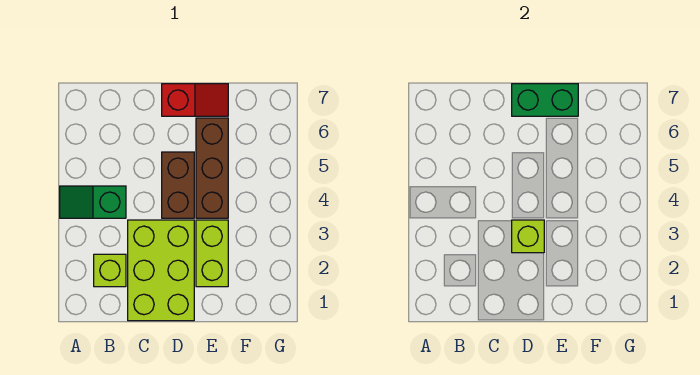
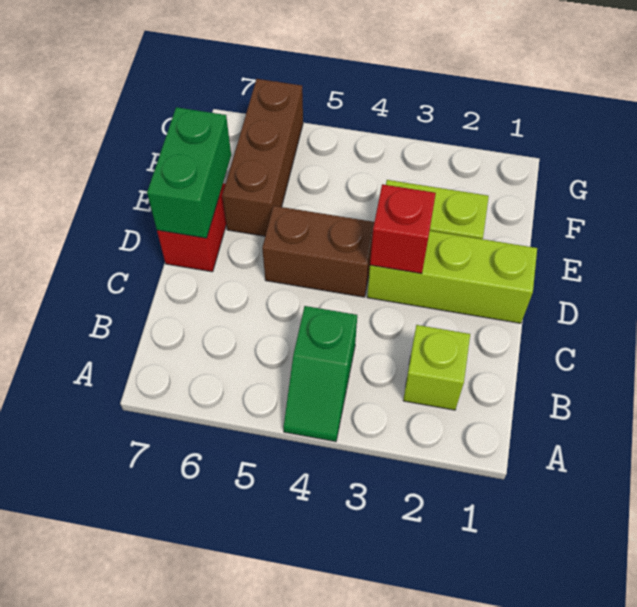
lime brick C1:D3 level 1 -> lime brick D1:D3 level 1
lime brick D3 level 2 -> red brick D3 level 2
brown brick E4:E6 level 1 -> brown brick E6:G6 level 1

